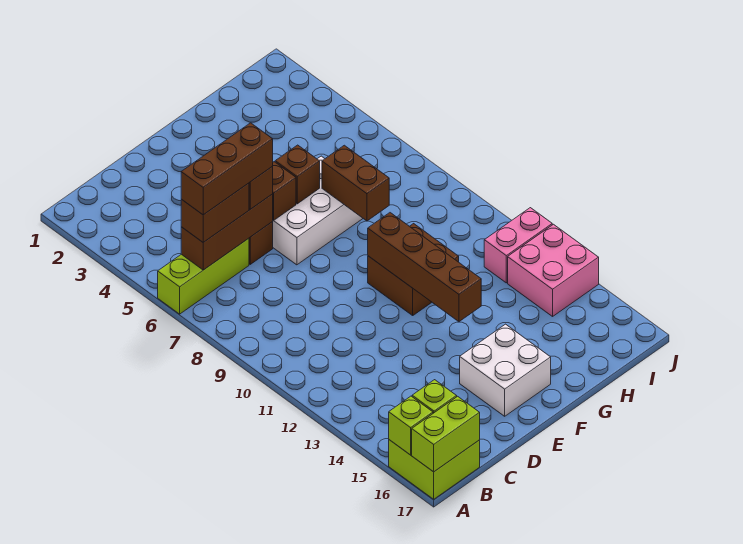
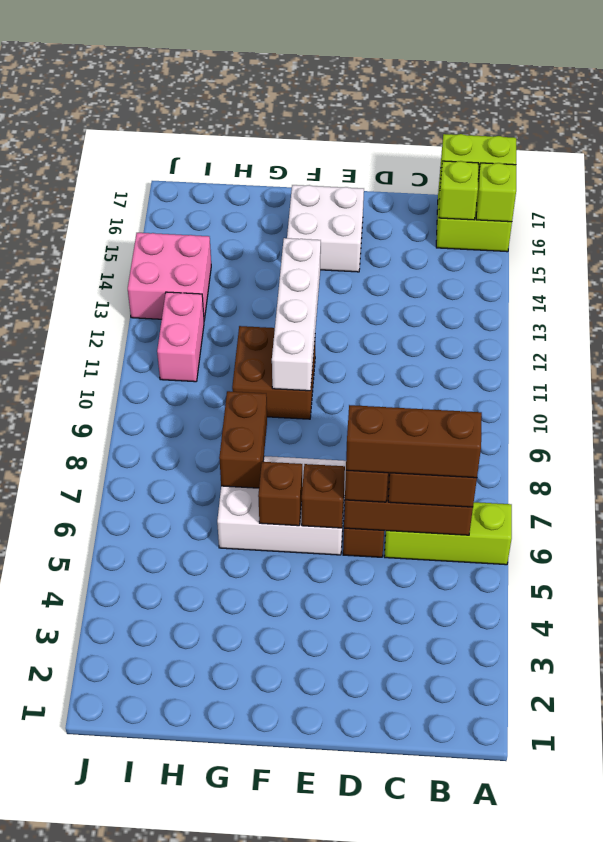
brown brick F10:F13 level 2 -> white brick F10:F13 level 2
pink brick I12:J12 level 1 -> pink brick I11:I12 level 1

